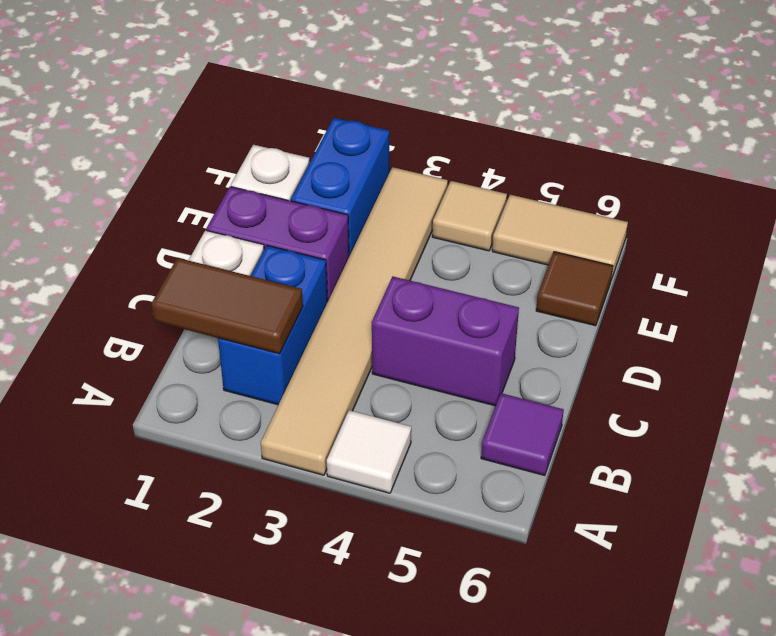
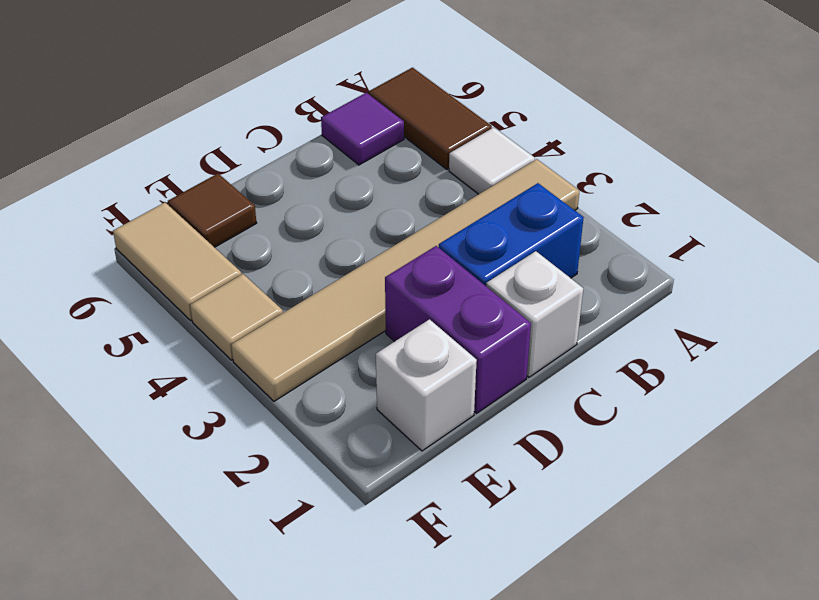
brown tile B1:B2 level 2 -> brown tile A5:A6 level 1
purple brick C4:C5 level 1 -> none
blue brick E2:F2 level 1 -> none

